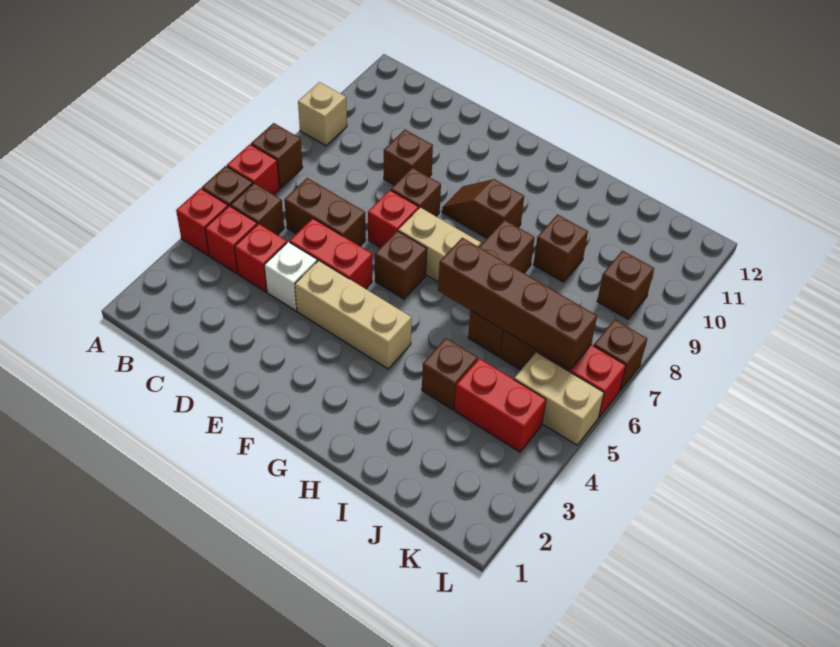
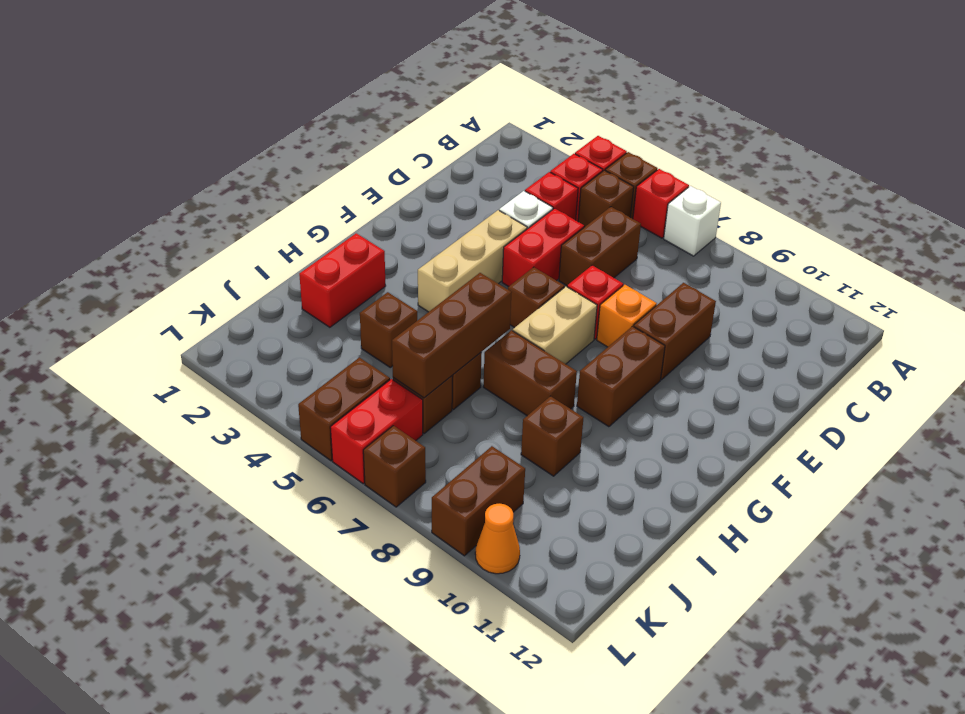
brown brick A7 level 1 -> white brick A7 level 1
tan brick A9 level 1 -> none
brown brick D9 level 1 -> brown brick D9:E9 level 1
brown brick E8 level 1 -> orange brick E8 level 1
brown slope F9:G9 level 1 top G -> brown brick F9:G9 level 1
brown brick H6:K6 level 2 -> brown brick H6:J6 level 2
red brick J4:K4 level 1 -> red brick H2:I2 level 1
tan brick K5:L5 level 1 -> brown brick K5:L5 level 1
brown brick K9 level 1 -> brown brick K9:L9 level 1
none -> orange cone L10 level 1

